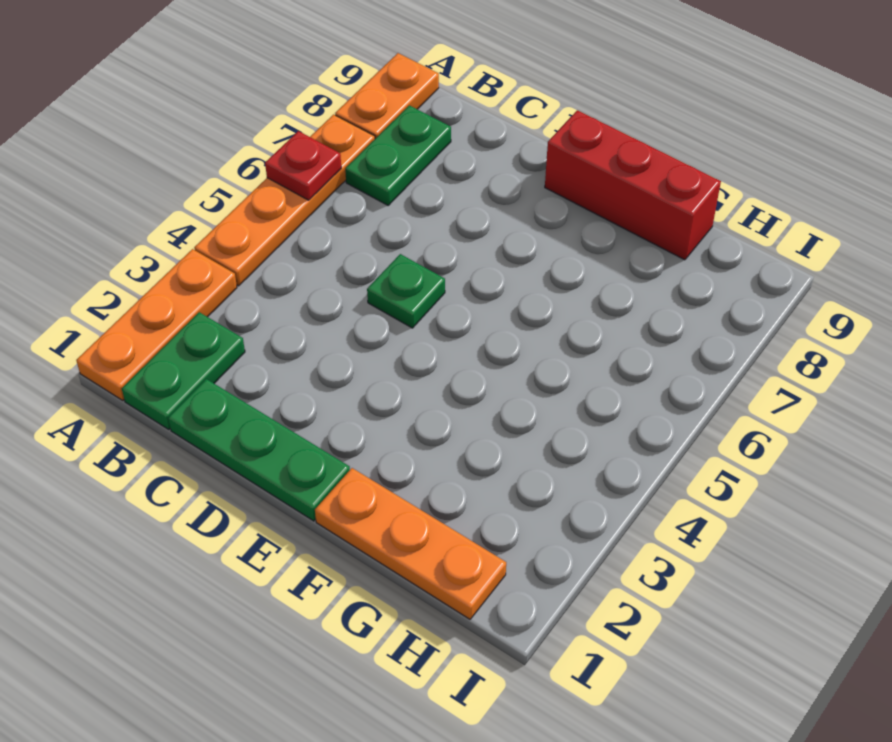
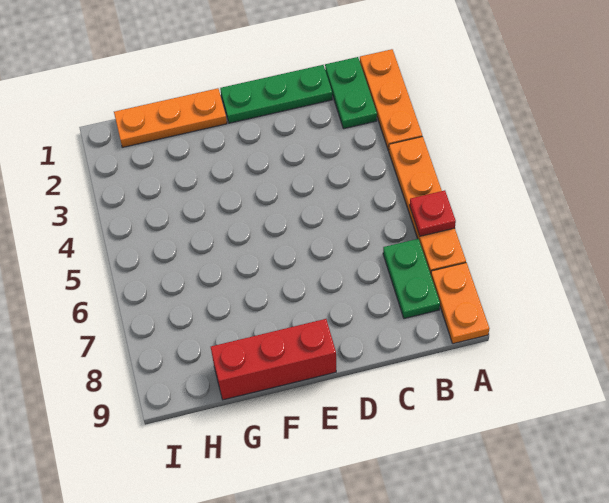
green plate D5 level 1 -> none

